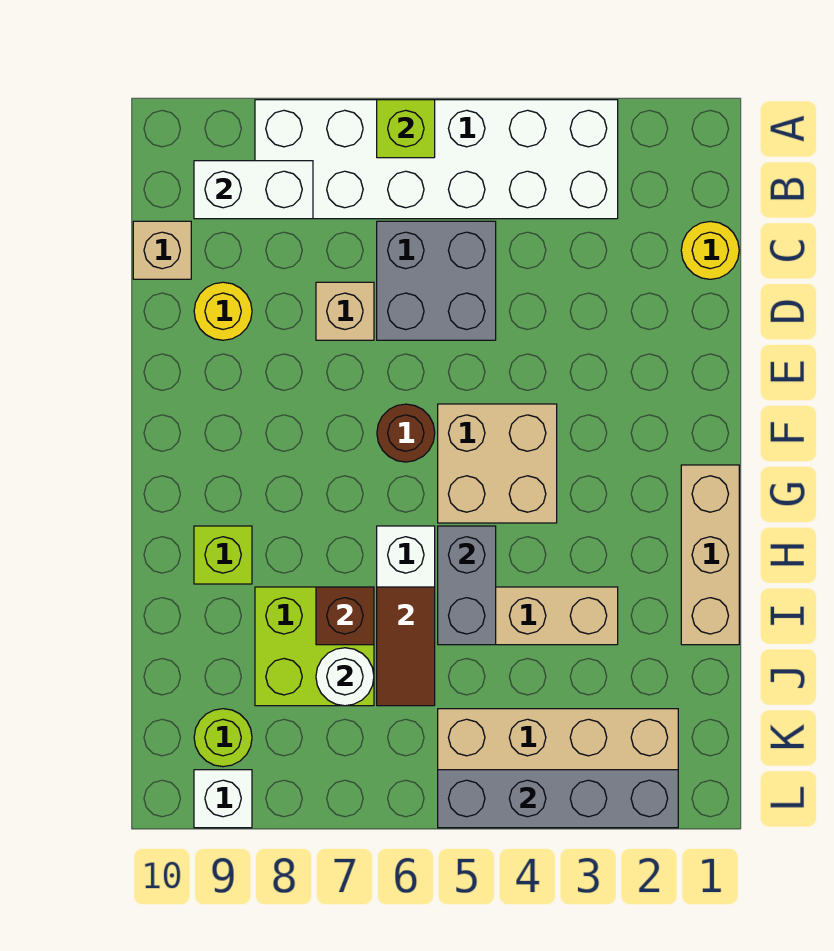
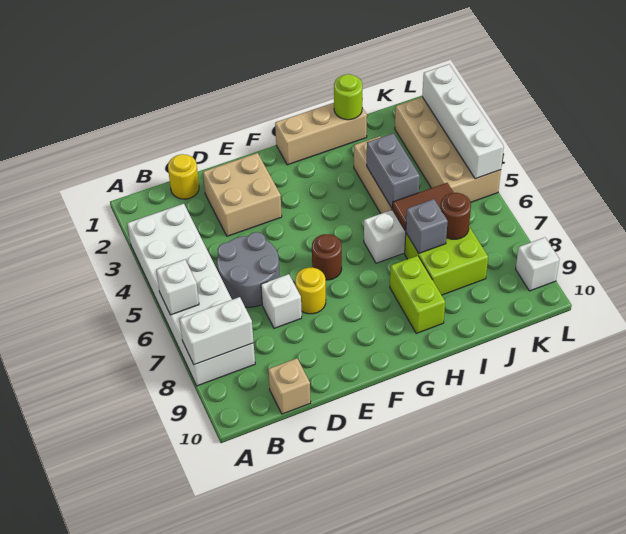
lime brick A6 level 2 -> white brick A6 level 2
white brick B8:B9 level 2 -> white brick A8:B8 level 2
grey brick C5:D6 level 1 -> grey round brick C5:D6 level 1
tan brick D7 level 1 -> white brick D7 level 1
yellow round brick D9 level 1 -> yellow round brick E7 level 1
tan brick F4:G5 level 1 -> tan brick D2:E3 level 1
grey brick H5:I5 level 2 -> grey brick I4:I5 level 2
lime brick H9 level 1 -> lime brick H8:H9 level 1
brown brick I7 level 2 -> grey brick I7 level 2
white round brick J7 level 2 -> brown round brick J7 level 2
lime round brick K9 level 1 -> lime round brick I1 level 2
grey brick L2:L5 level 2 -> white brick L2:L5 level 2

